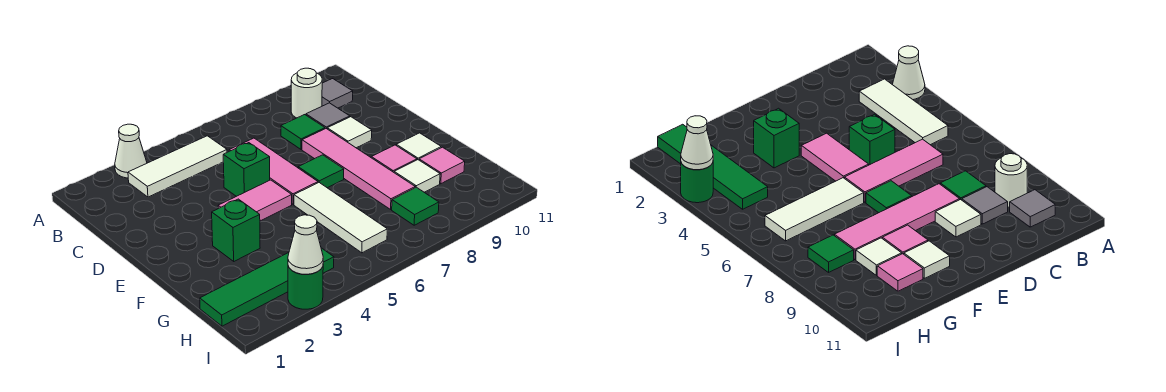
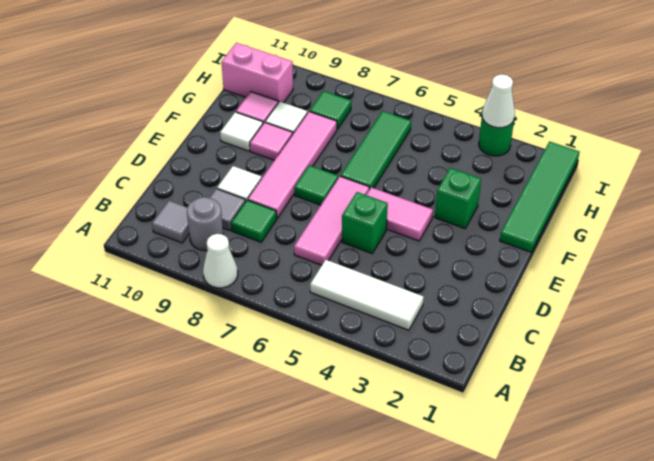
white cone A3 level 1 -> white cone A8 level 1
white round brick B9 level 1 -> grey round brick B9 level 1
white tile F6:H6 level 1 -> green tile F6:H6 level 1
green tile H1:H4 level 1 -> green tile F1:I1 level 1
none -> pink brick H10:H11 level 1

